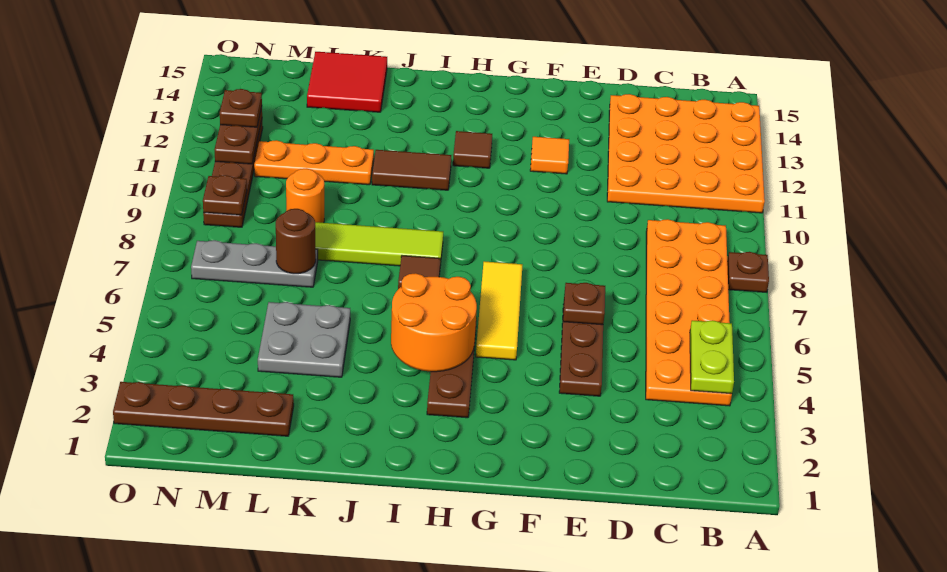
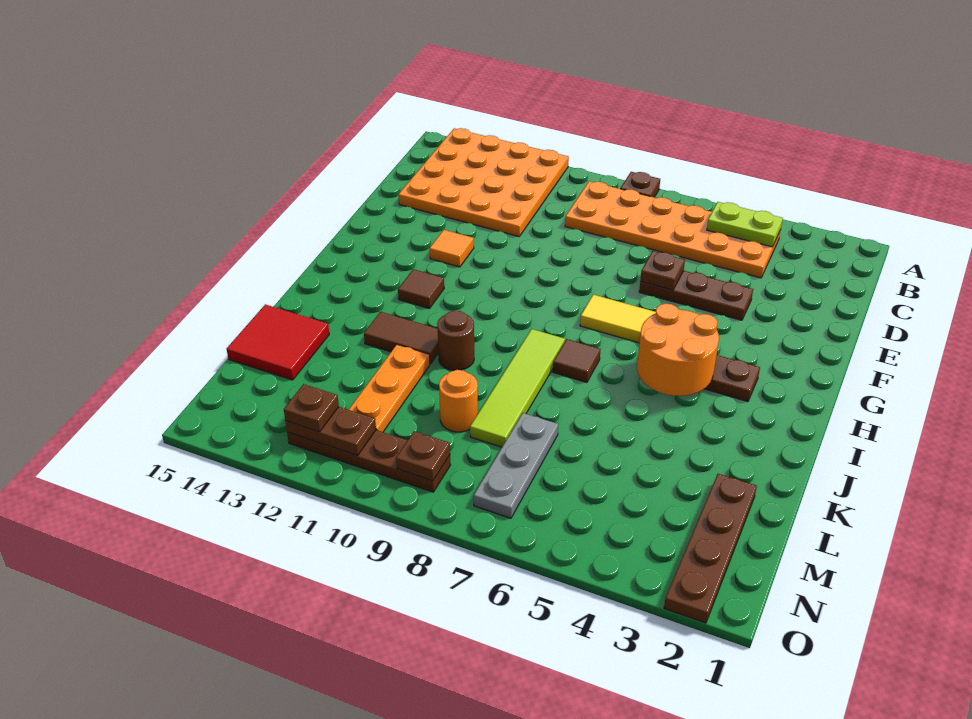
brown tile I11:J11 level 1 -> brown tile J11:J12 level 1
grey plate K4:L5 level 1 -> none
brown round brick L7 level 2 -> brown round brick J10 level 1

